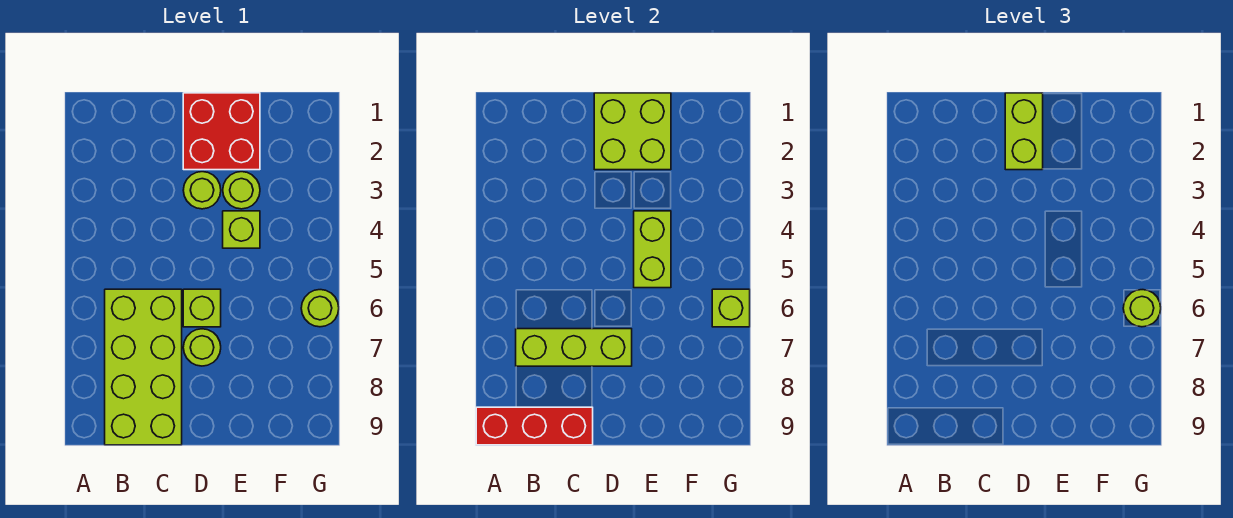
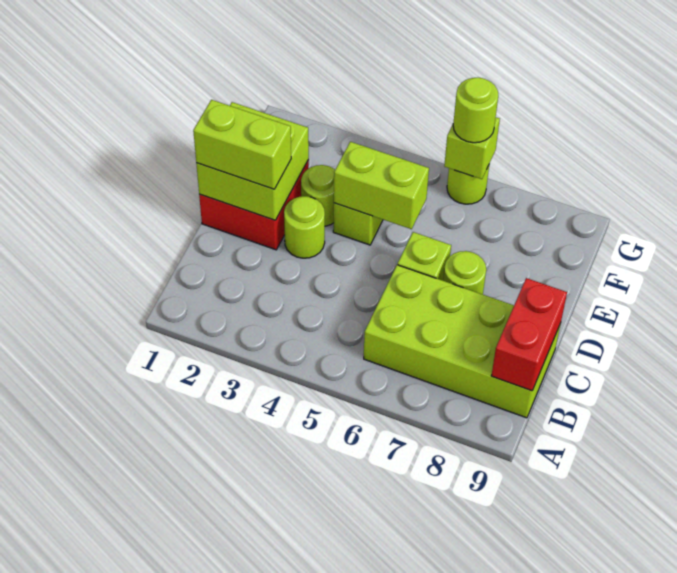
red brick A9:C9 level 2 -> red brick B9:C9 level 2
lime brick B7:D7 level 2 -> none

